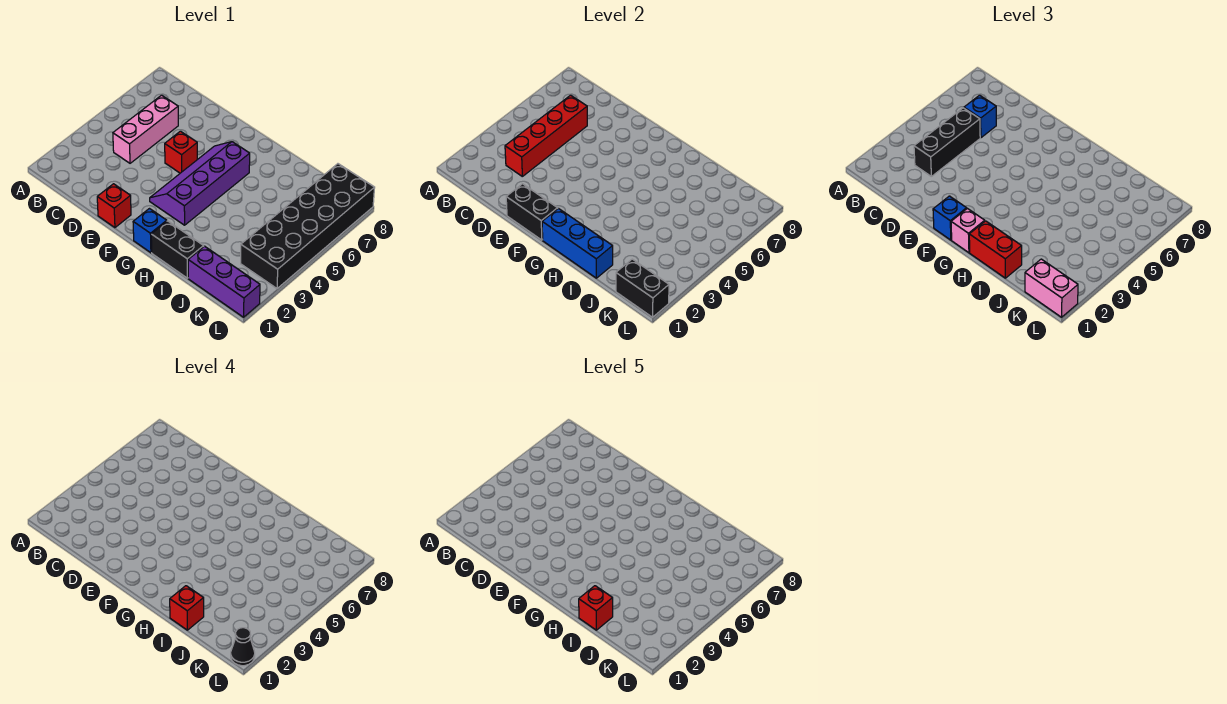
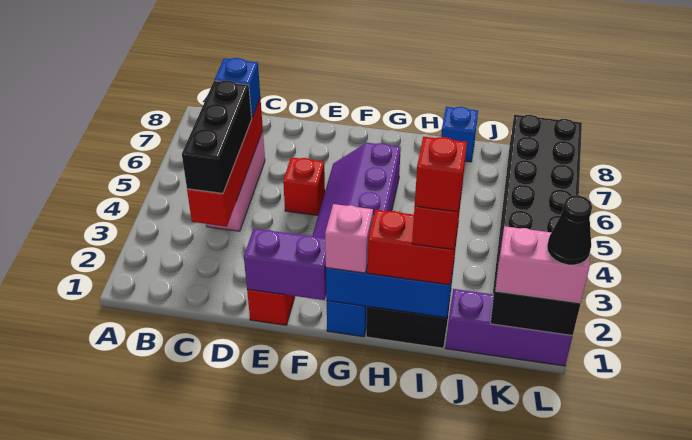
black brick E1:F1 level 2 -> purple brick E1:F1 level 2
blue brick F1 level 3 -> blue brick I8 level 1

